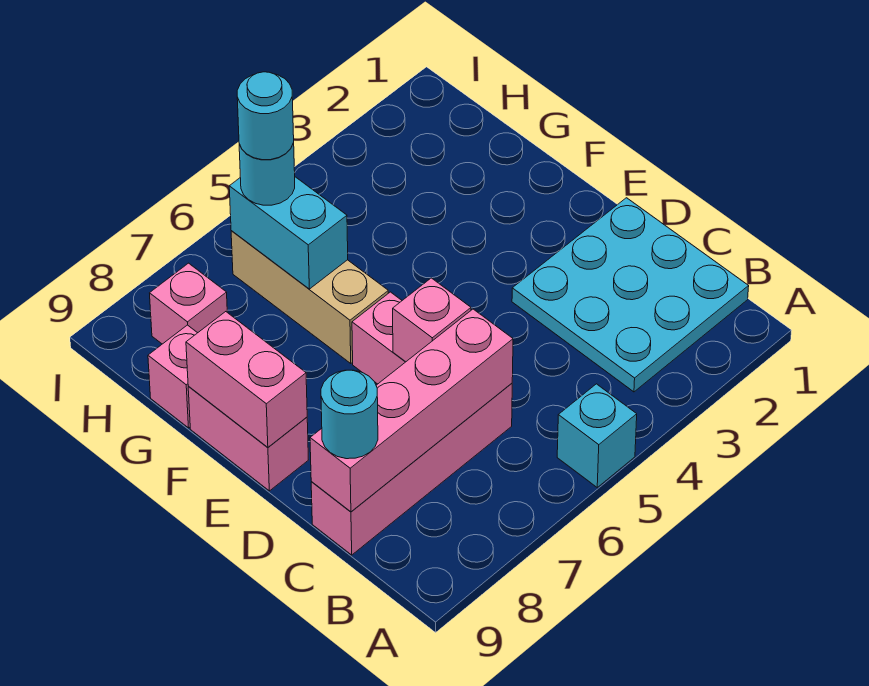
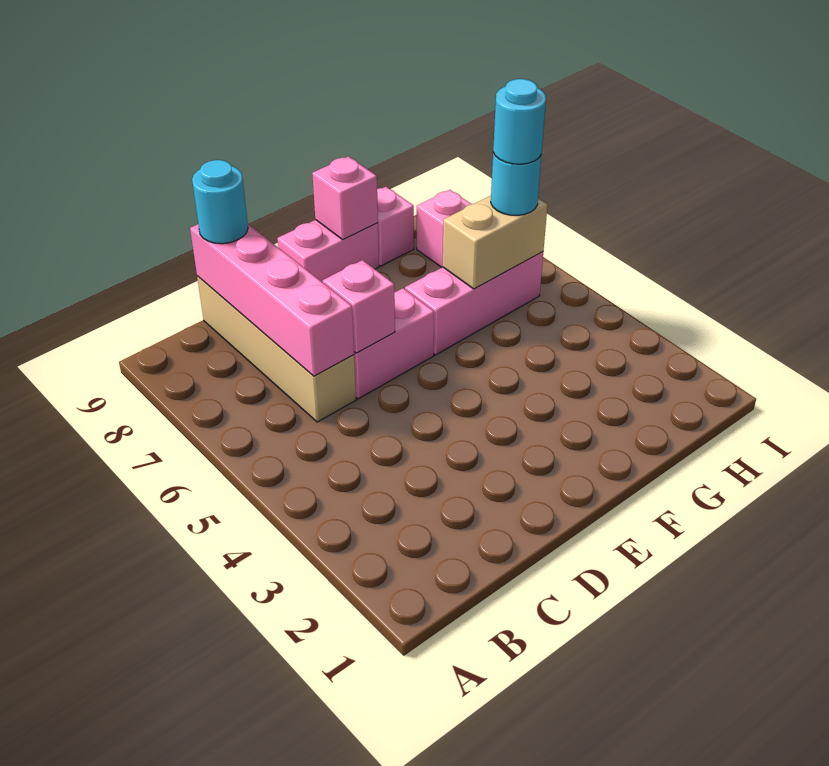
cyan brick A5 level 1 -> none
cyan plate B1:D3 level 1 -> none
pink brick C6:C9 level 1 -> tan brick C6:C9 level 1
pink brick E9:F9 level 2 -> pink brick F9 level 2
tan brick F6:H6 level 1 -> pink brick F6:H6 level 1
cyan brick G6:H6 level 2 -> tan brick G6:H6 level 2

